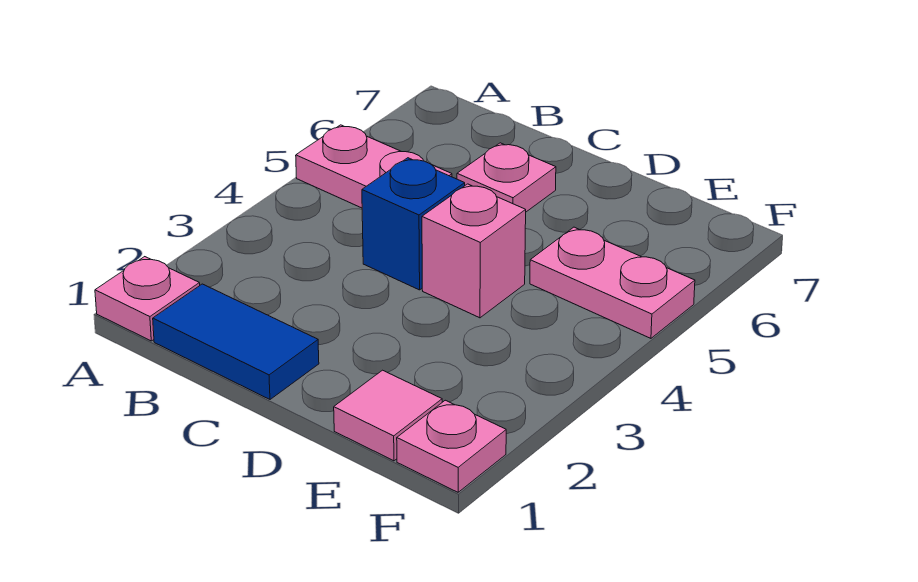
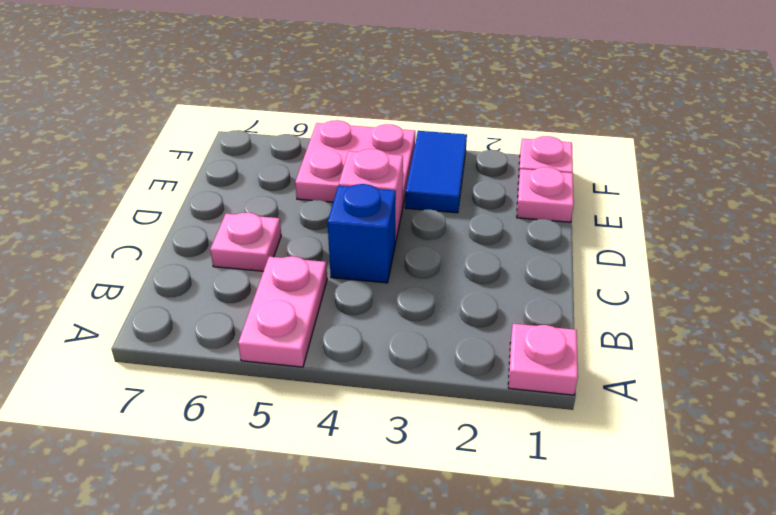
blue tile B1:C1 level 1 -> blue tile E3:F3 level 1
pink tile E1 level 1 -> pink plate E1 level 1
pink plate E5:F5 level 1 -> pink plate E4:F5 level 1

